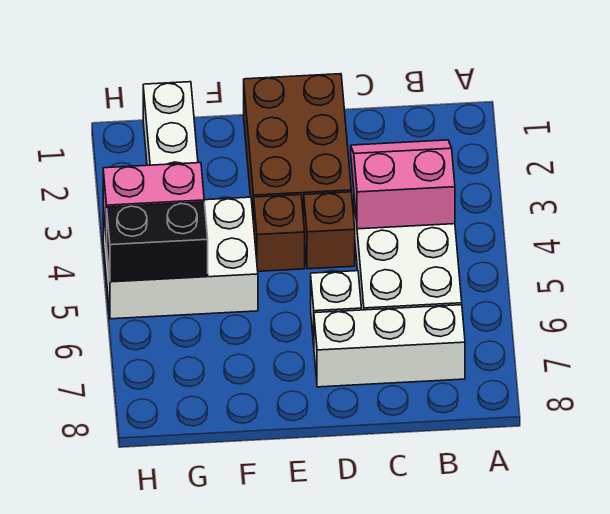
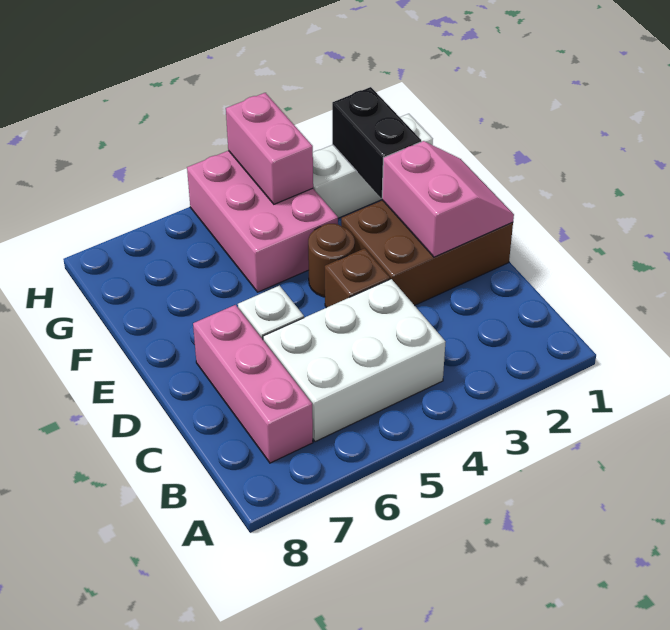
pink slope B3:C4 level 2 top 4 -> pink slope D1:E2 level 2 top 2
white brick B7:D7 level 1 -> pink brick B7:D7 level 1
brown brick E4 level 1 -> brown round brick E4 level 1
white brick F4:H5 level 1 -> pink brick F4:H5 level 1
black brick G5:H5 level 2 -> black brick F2:G2 level 2

